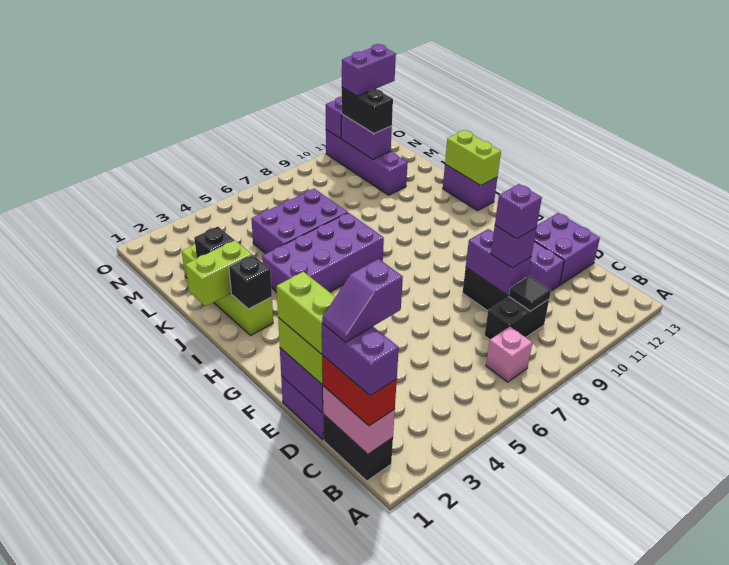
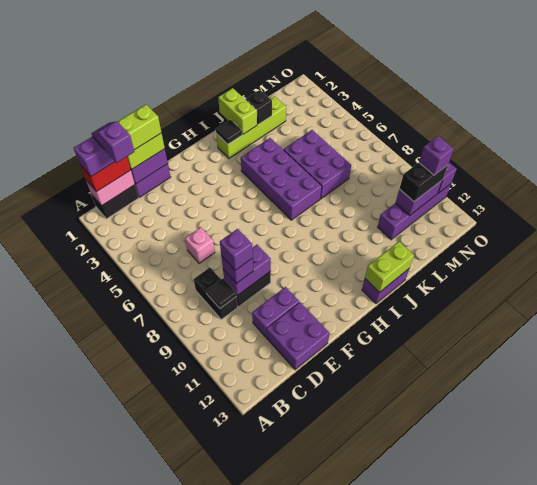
pink brick B7 level 1 -> pink brick D6 level 1
black brick I2 level 2 -> black tile I2 level 2
purple brick N11:N12 level 4 -> purple brick N11 level 4

